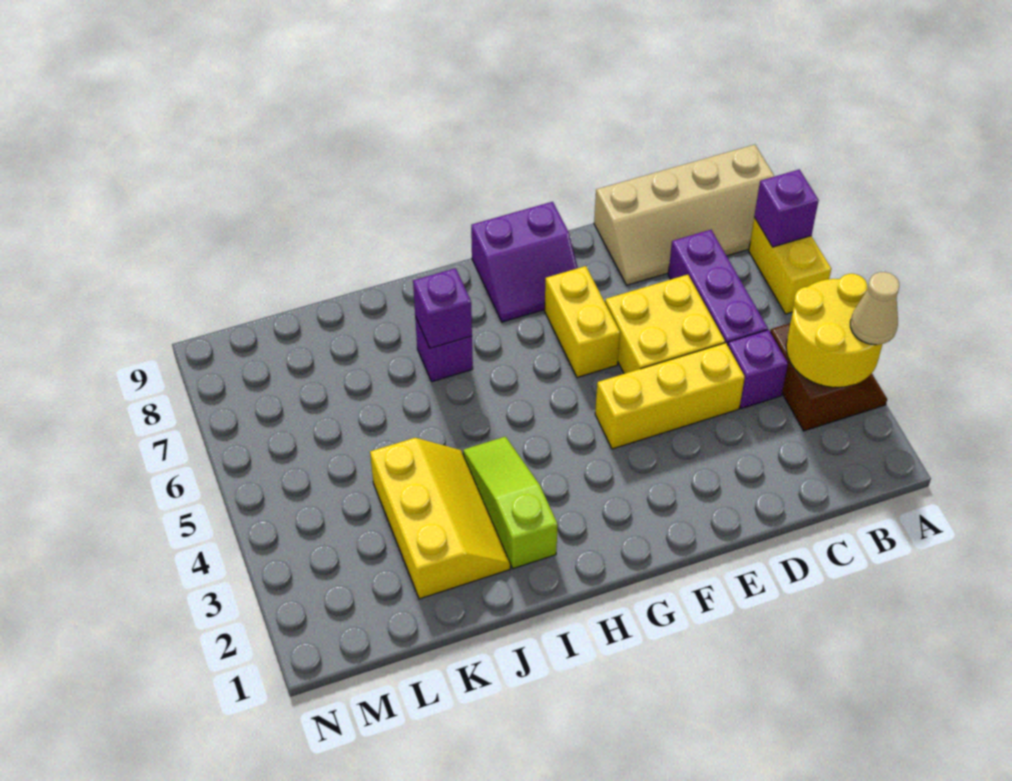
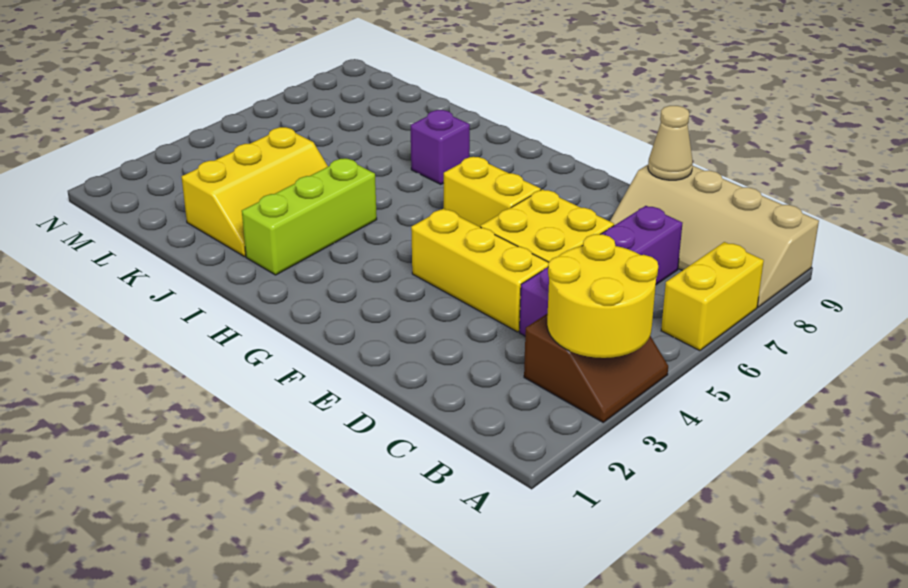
tan cone A3 level 3 -> tan cone D9 level 2
purple brick A7 level 2 -> none
yellow brick F6:F7 level 1 -> yellow brick F6:G6 level 1
purple slope F8:G9 level 1 top 9 -> none
lime slope I2:I4 level 1 top 2 -> lime brick I2:I4 level 1
purple brick I7 level 2 -> none

